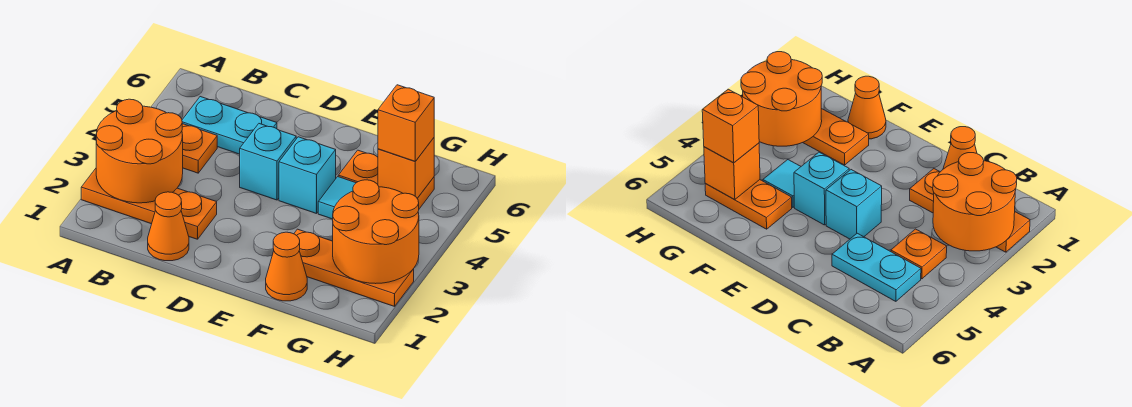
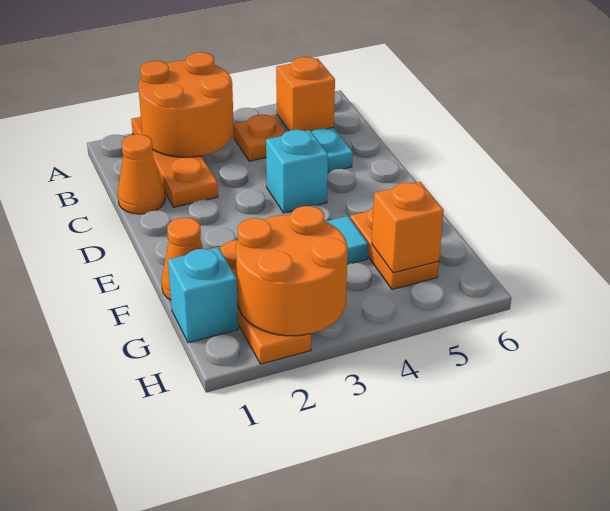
cyan brick E4 level 1 -> cyan brick G1 level 1
orange brick G5 level 3 -> orange brick B5 level 2

